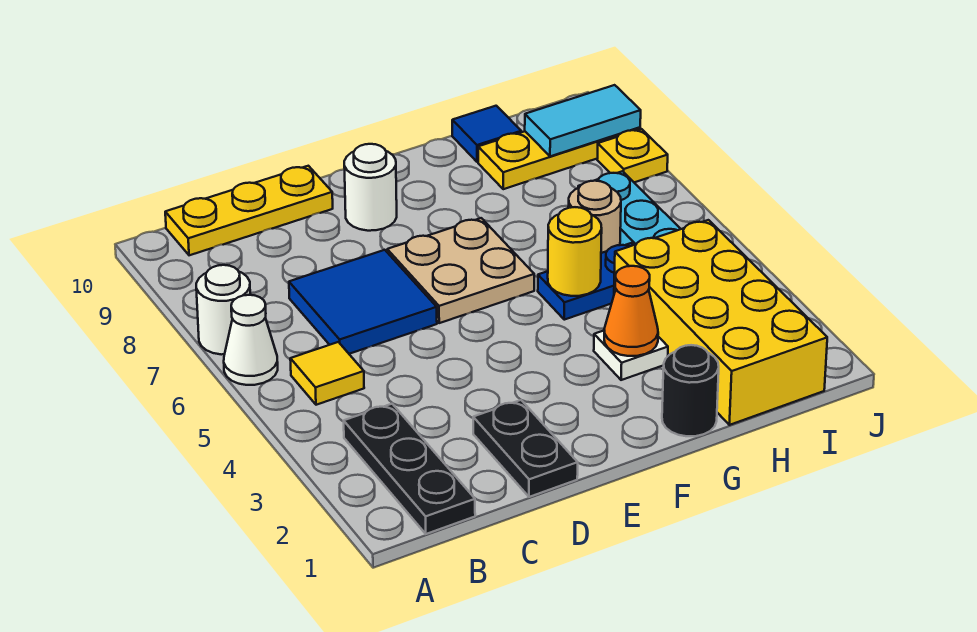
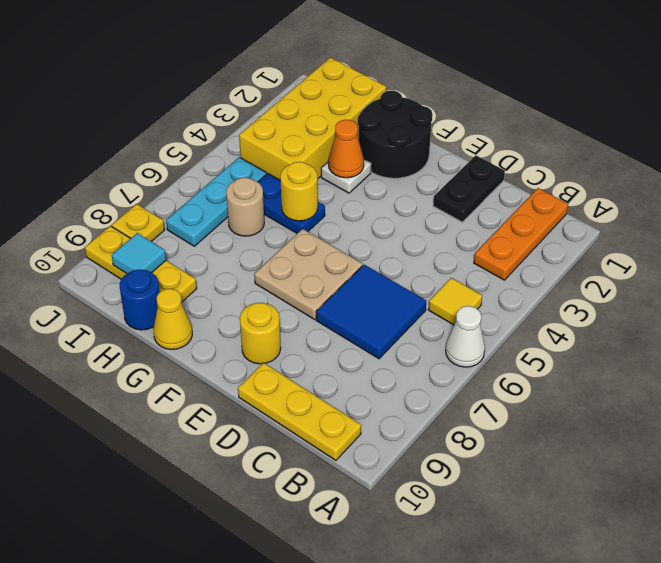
white round brick A7 level 1 -> none
black plate B1:B3 level 1 -> orange plate B1:B3 level 1
white round brick E9 level 1 -> yellow round brick E9 level 1
black round brick G1 level 1 -> black round brick F1:G2 level 1
none -> yellow cone G10 level 1
blue tile H10 level 1 -> blue round brick H10 level 1
cyan tile I9:J9 level 2 -> cyan tile I9 level 2

